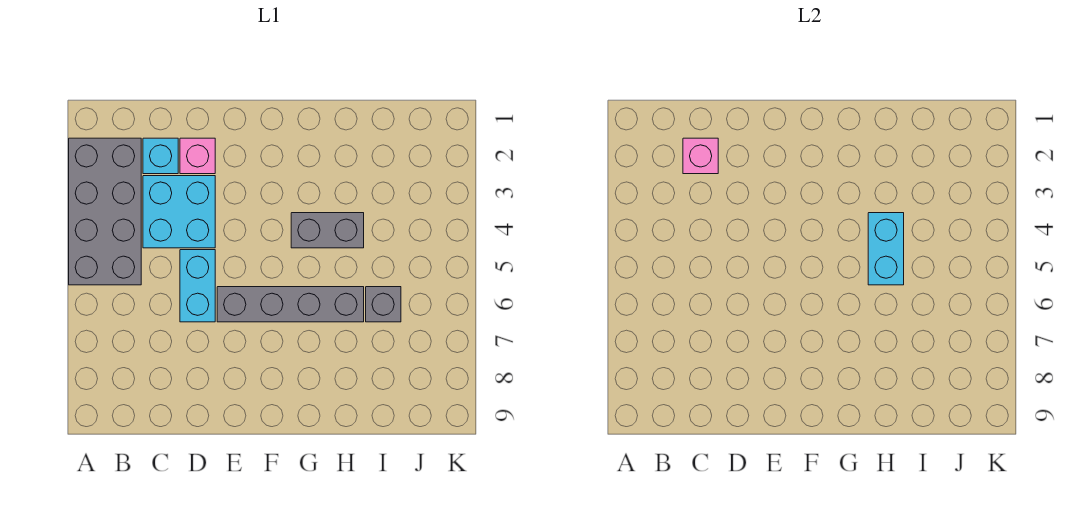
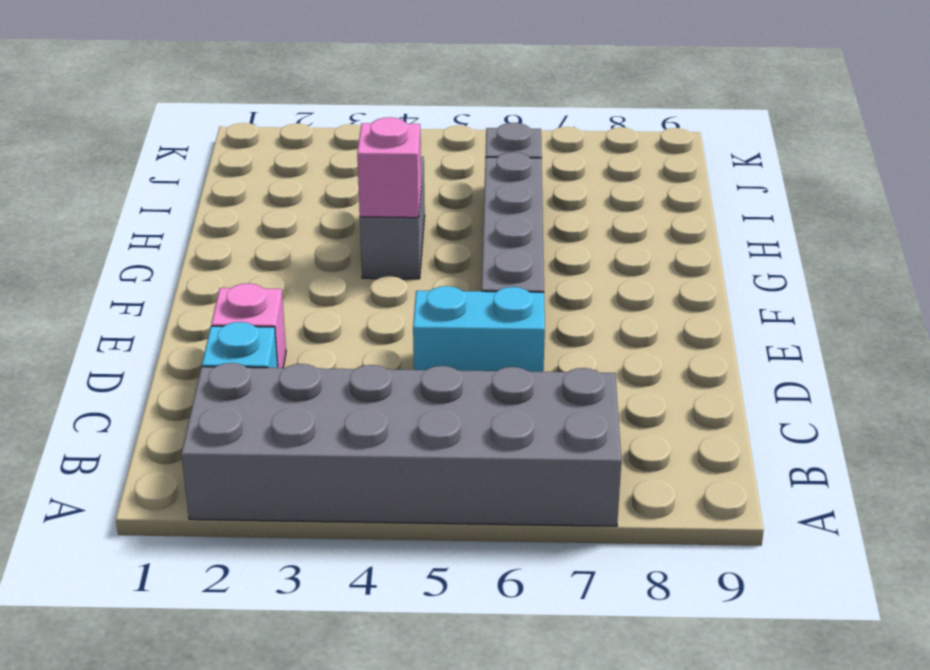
grey brick A2:B5 level 1 -> grey brick A2:B7 level 1
pink brick C2 level 2 -> pink brick G4 level 2
cyan brick C3:D4 level 1 -> none
cyan brick H4:H5 level 2 -> none

